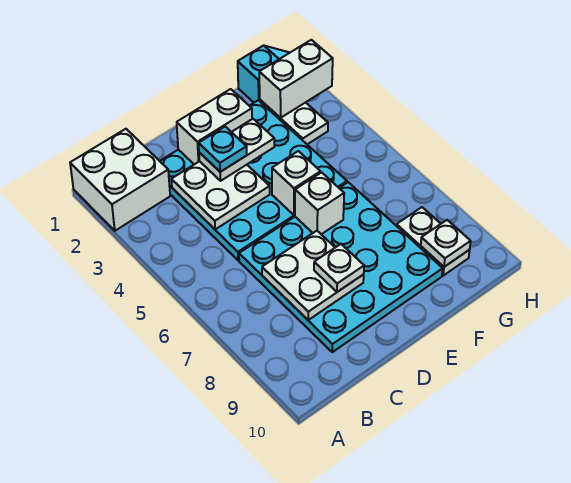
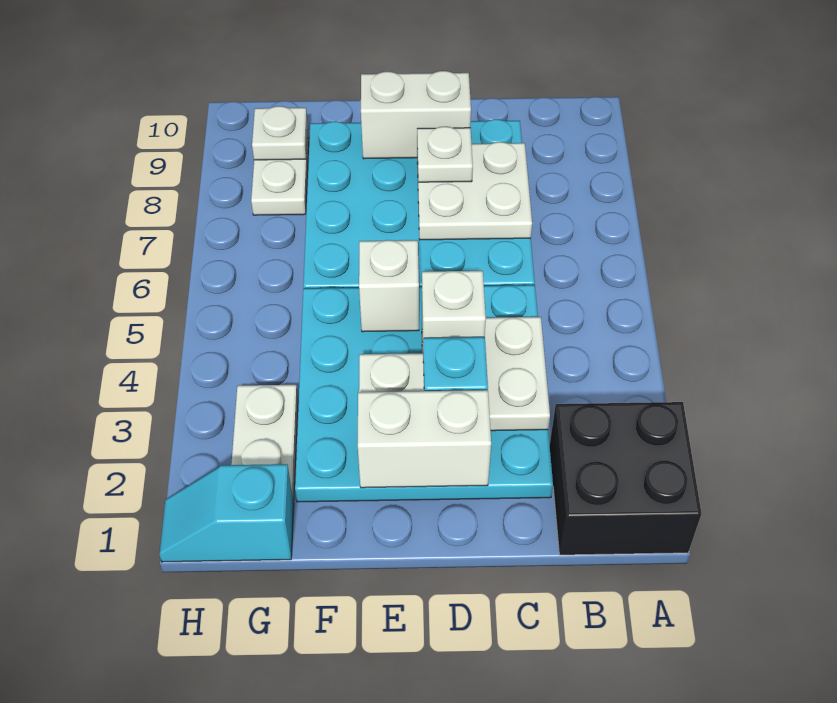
white brick A1:B2 level 1 -> black brick A1:B2 level 1
white brick E6 level 2 -> white brick D4 level 3
white brick G2:H2 level 2 -> white brick D9:E9 level 2

